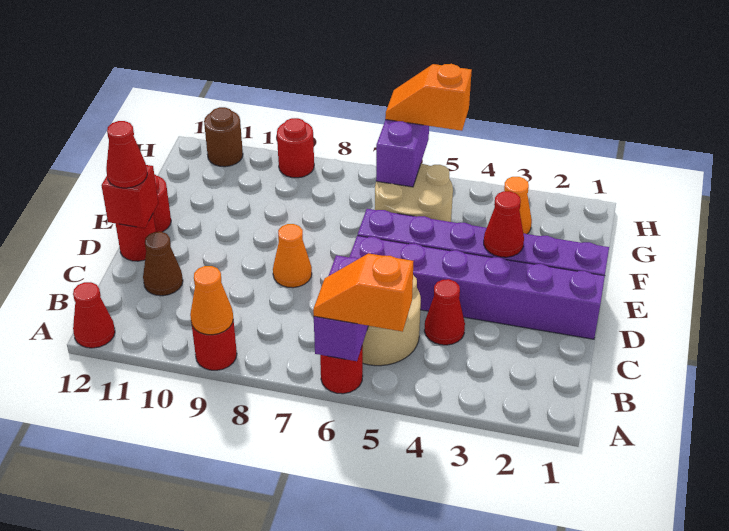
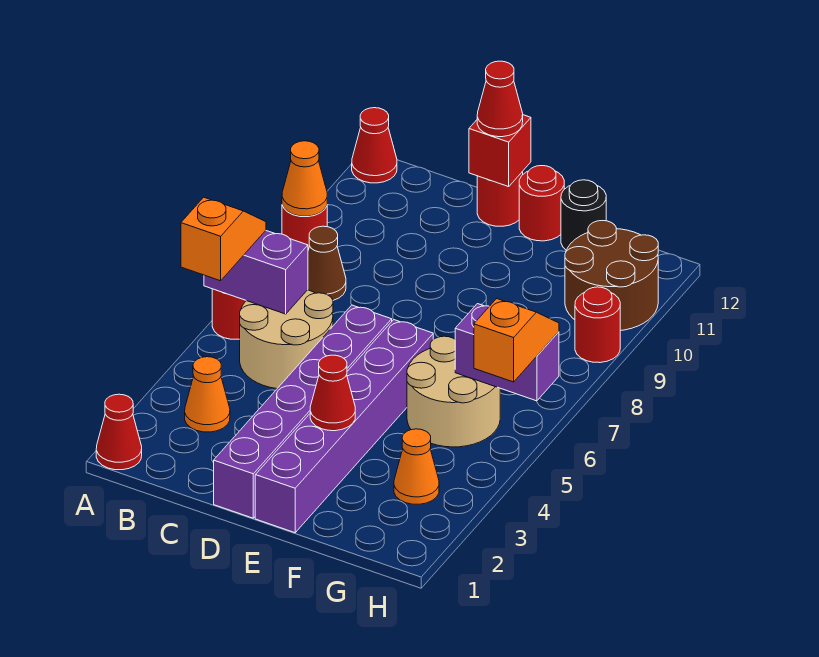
red cone C4 level 1 -> red cone A1 level 1
brown cone C11 level 1 -> brown cone B8 level 1
orange cone D8 level 1 -> orange cone B3 level 1
none -> black round brick F12 level 1
brown round brick H11 level 1 -> brown round brick G10:H11 level 1

